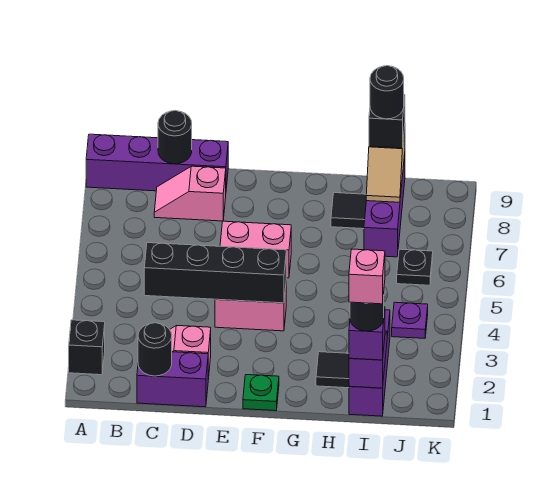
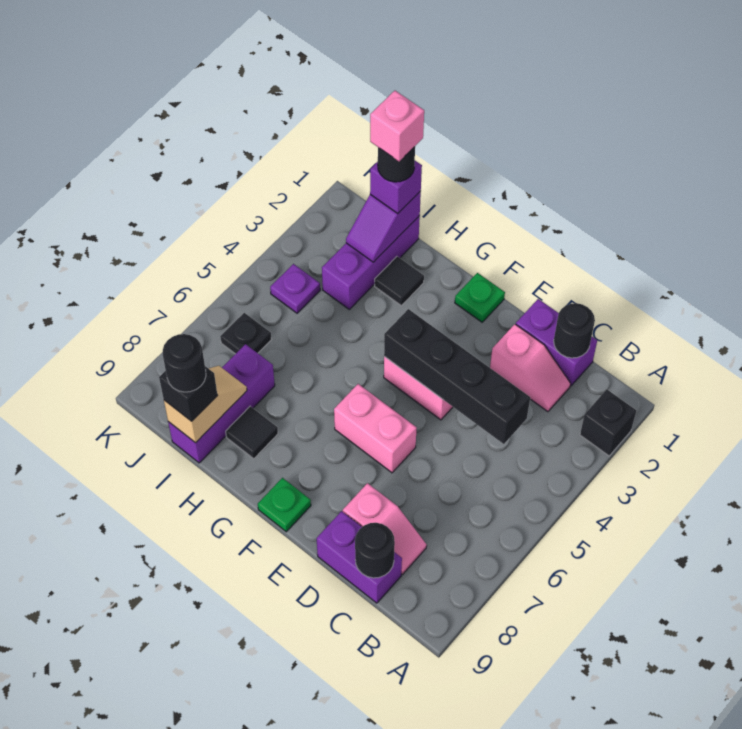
purple brick A9:D9 level 1 -> purple brick C9:D9 level 1
none -> green plate F9 level 1

